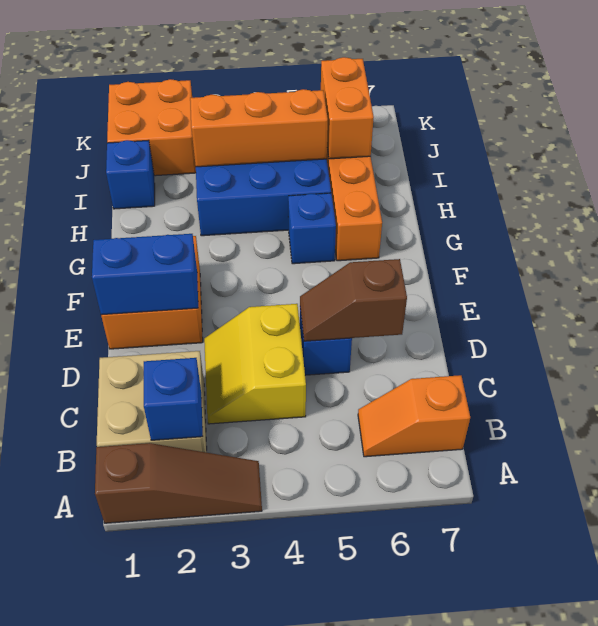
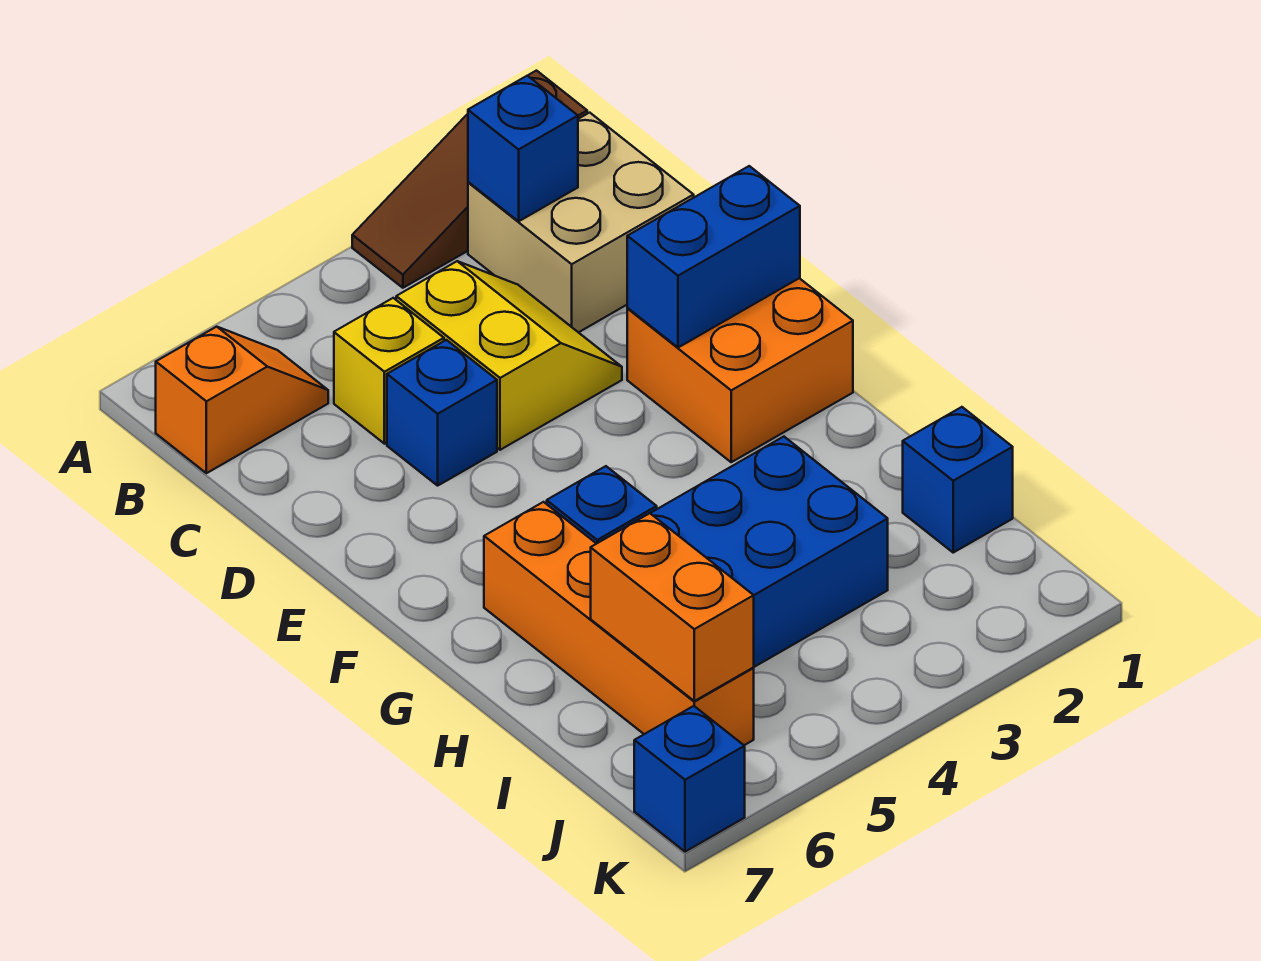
none -> yellow brick C5 level 1
brown slope D5:D6 level 2 top 6 -> none
orange brick I3:I5 level 2 -> none
orange brick J1:K2 level 1 -> none
none -> blue brick K7 level 1

